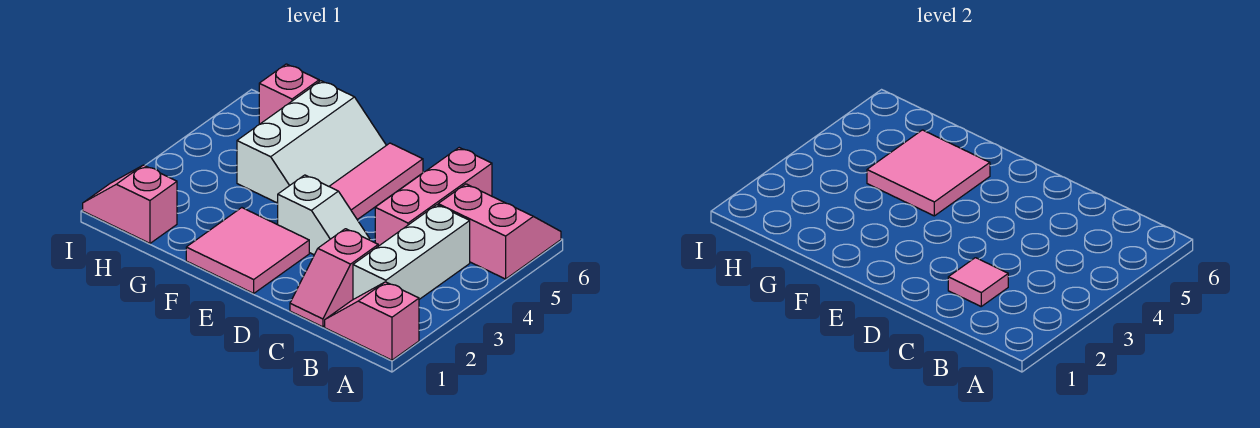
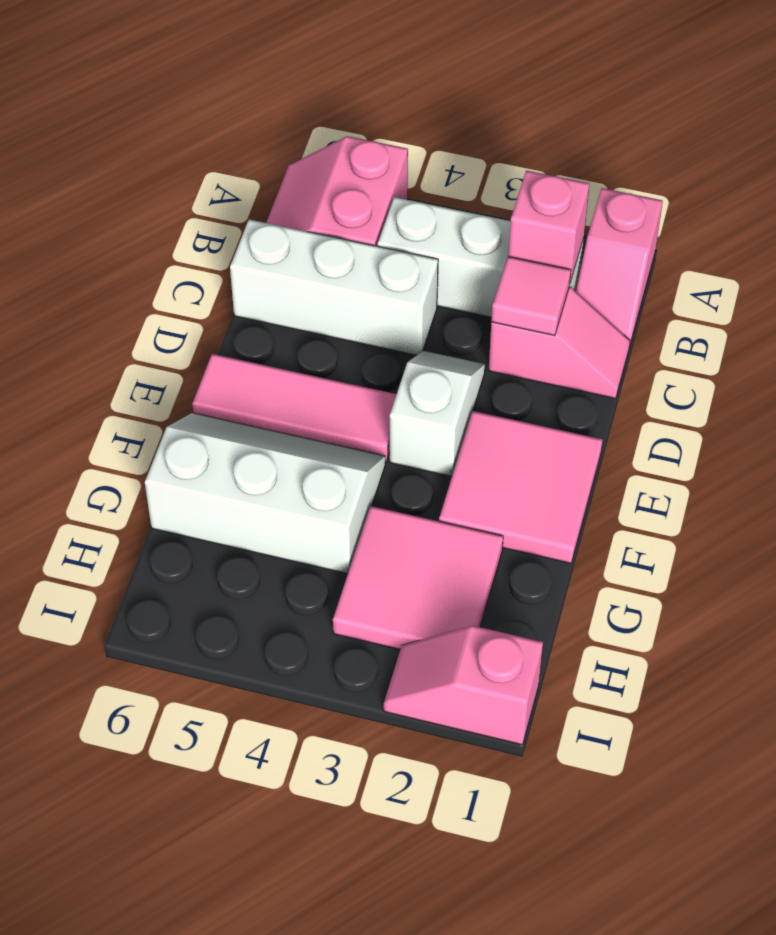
pink brick C4:C6 level 1 -> white brick C4:C6 level 1
pink tile F4:G5 level 2 -> pink tile G2:H3 level 1
pink slope H1:I1 level 1 top H -> pink slope I1:I2 level 1 top 1
pink brick H6 level 1 -> pink brick B2 level 2

